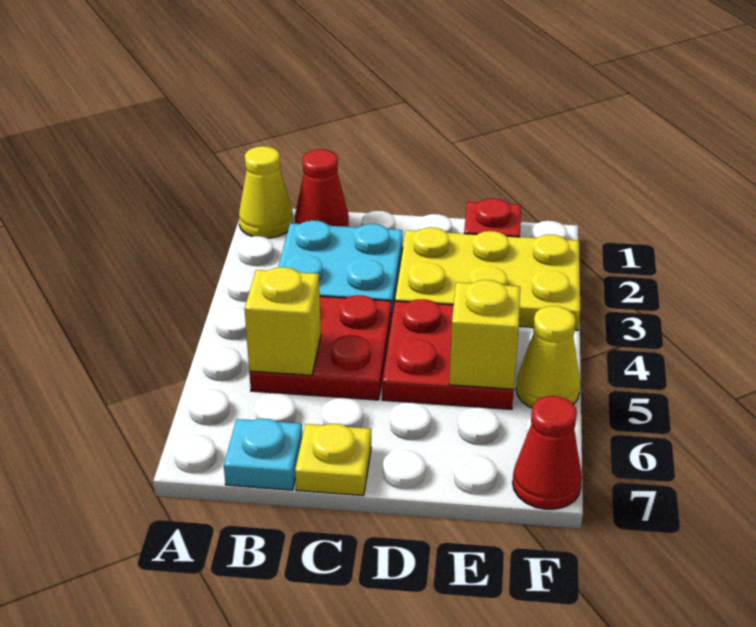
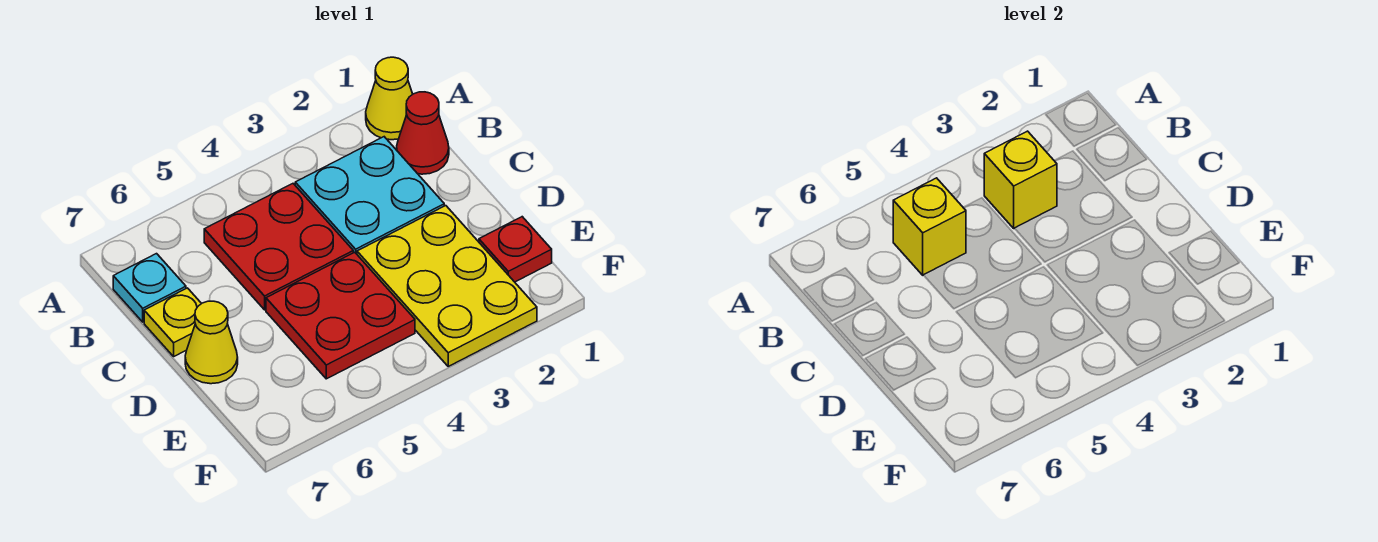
yellow brick E5 level 2 -> yellow brick B3 level 2
yellow cone F5 level 1 -> yellow cone D7 level 1
red cone F7 level 1 -> none

